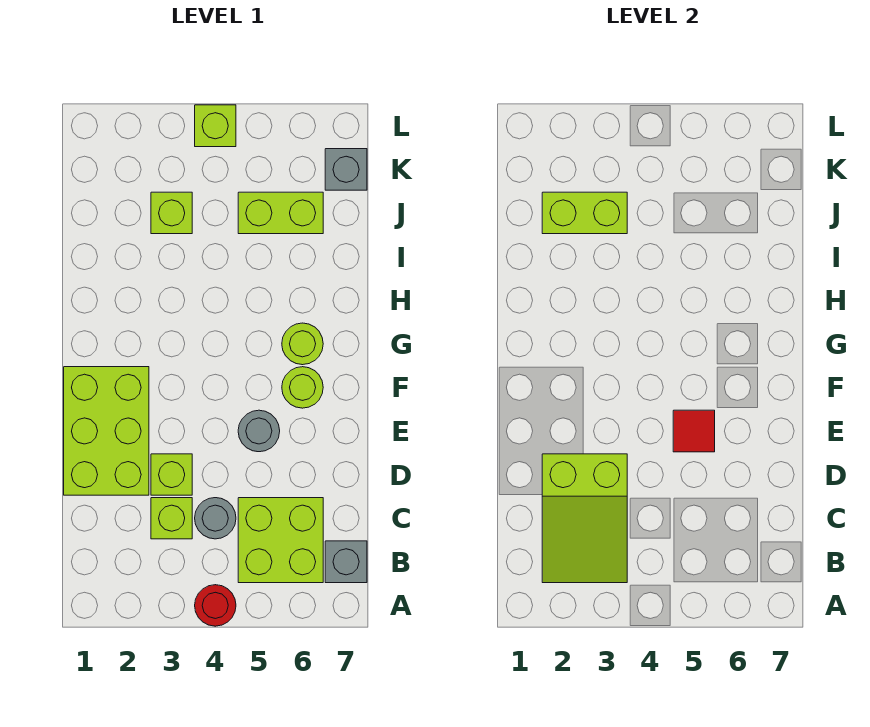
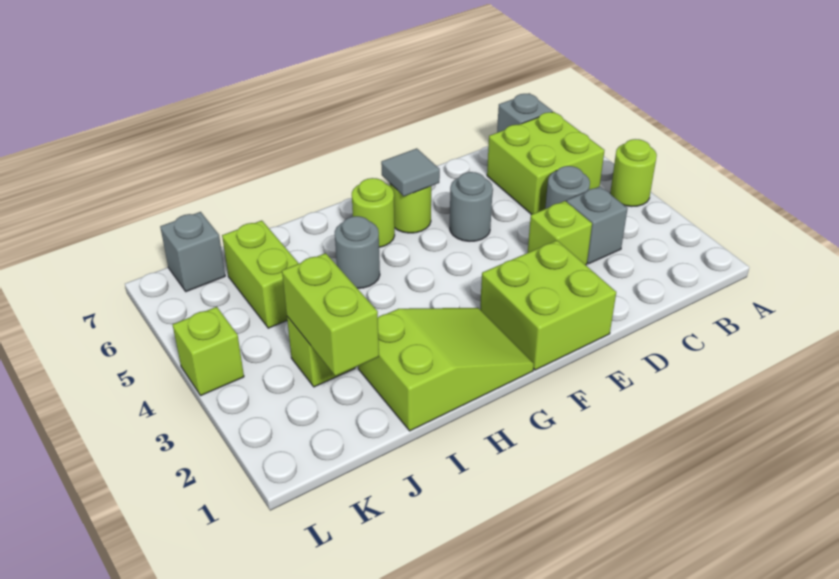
red round brick A4 level 1 -> lime round brick A4 level 1
lime slope B2:D3 level 2 top D -> lime slope G1:I2 level 1 top I
lime brick C3 level 1 -> grey brick C3 level 1
lime brick D1:F2 level 1 -> lime brick E1:F2 level 1
red tile E5 level 2 -> none
none -> grey tile F6 level 2
none -> grey round brick H5 level 1

